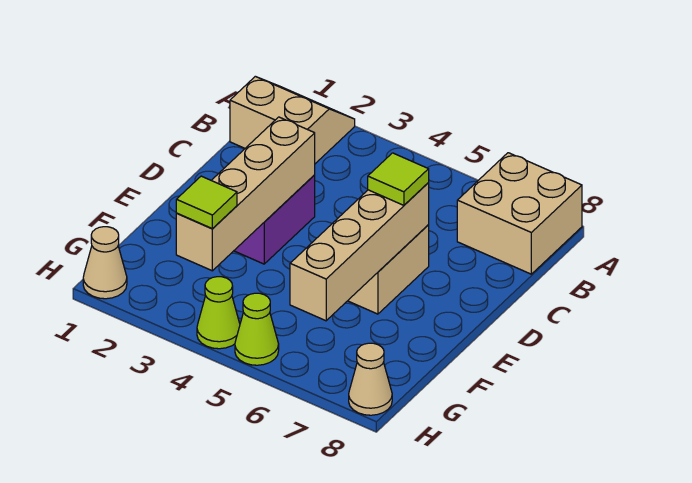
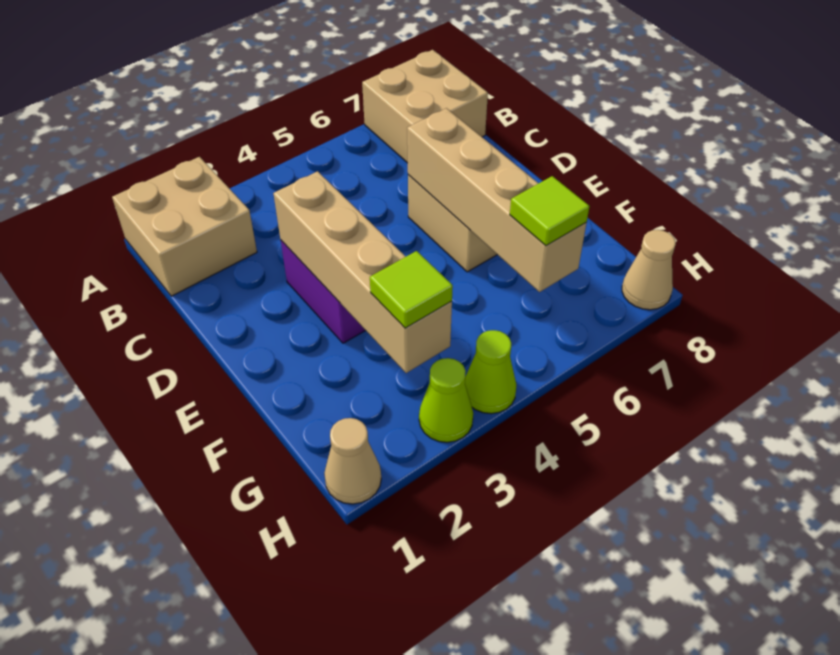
tan slope A1:B2 level 1 top B -> tan brick A1:B2 level 1
lime tile D6 level 3 -> lime tile G6 level 3
lime cone H5 level 1 -> lime cone H3 level 1

